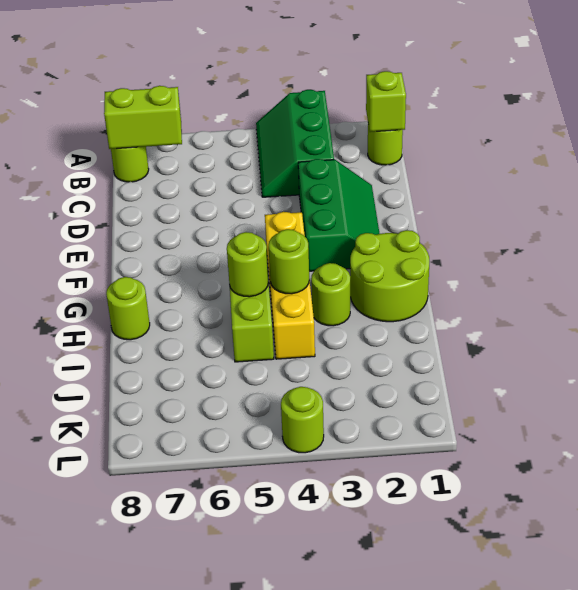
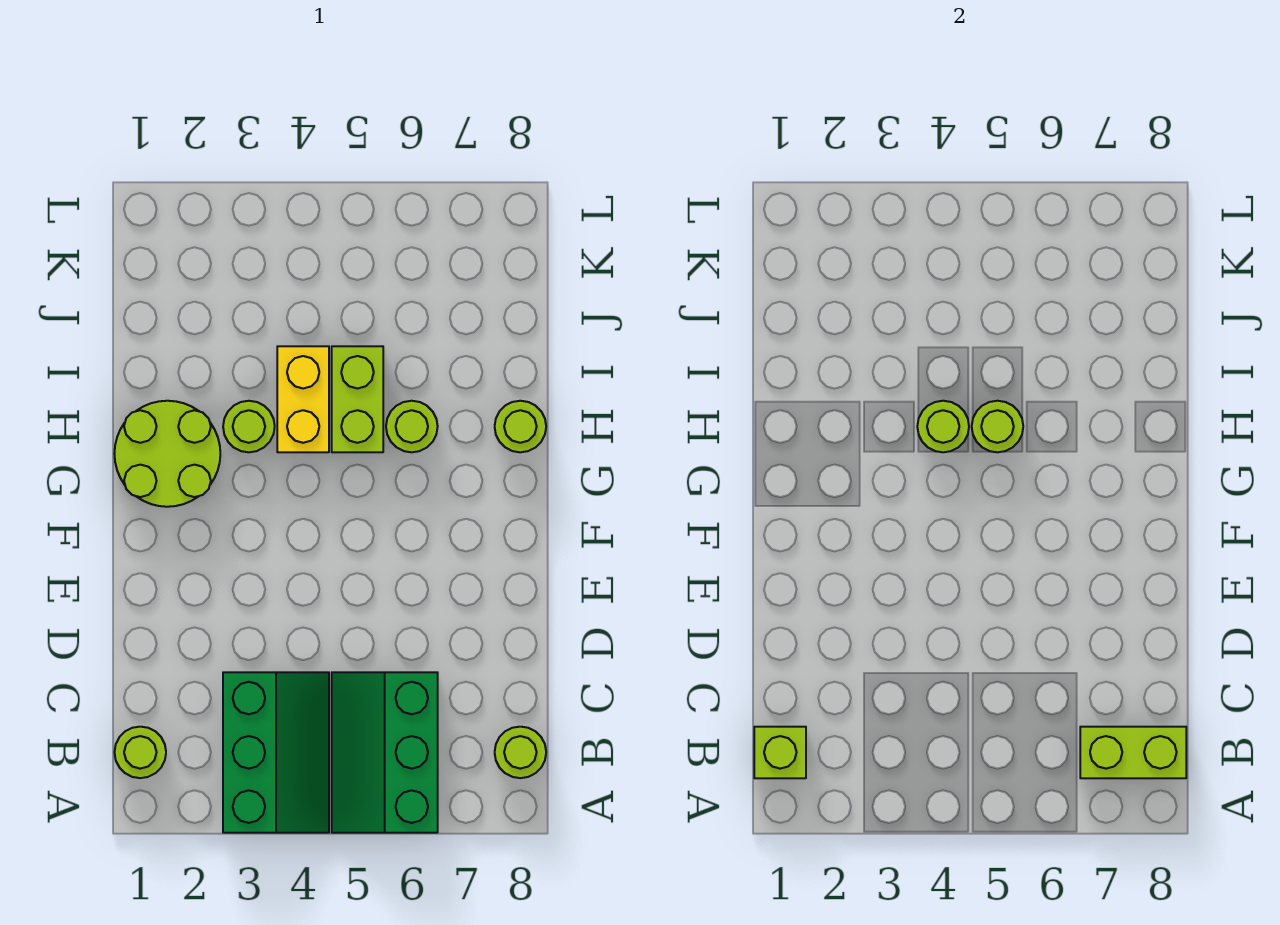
green slope D2:F3 level 1 top 3 -> green slope A5:C6 level 1 top 6
yellow brick F4:I4 level 1 -> yellow brick H4:I4 level 1
lime round brick L4 level 1 -> lime round brick H6 level 1

